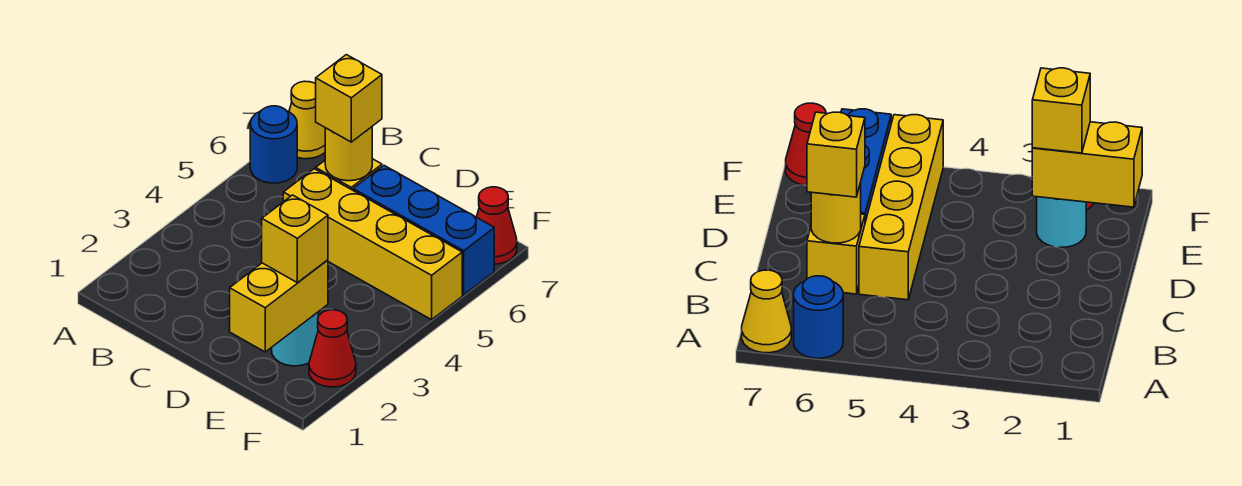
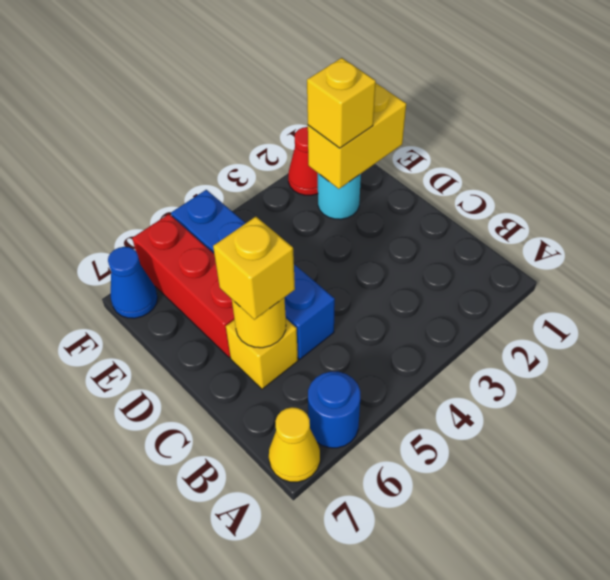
yellow brick C5:F5 level 1 -> blue brick C5:F5 level 1
blue brick D6:F6 level 1 -> red brick D6:F6 level 1
red cone F7 level 1 -> blue cone F7 level 1

